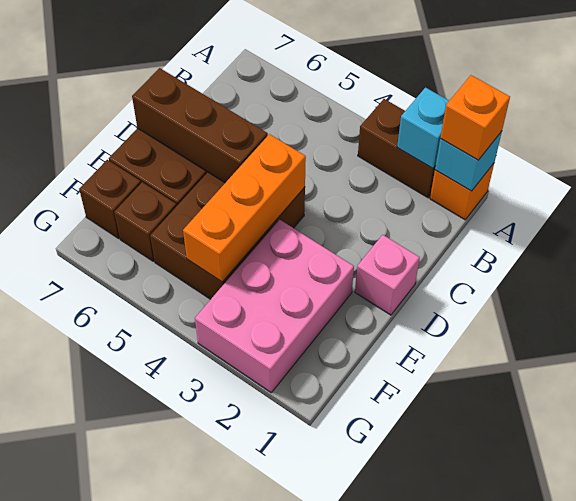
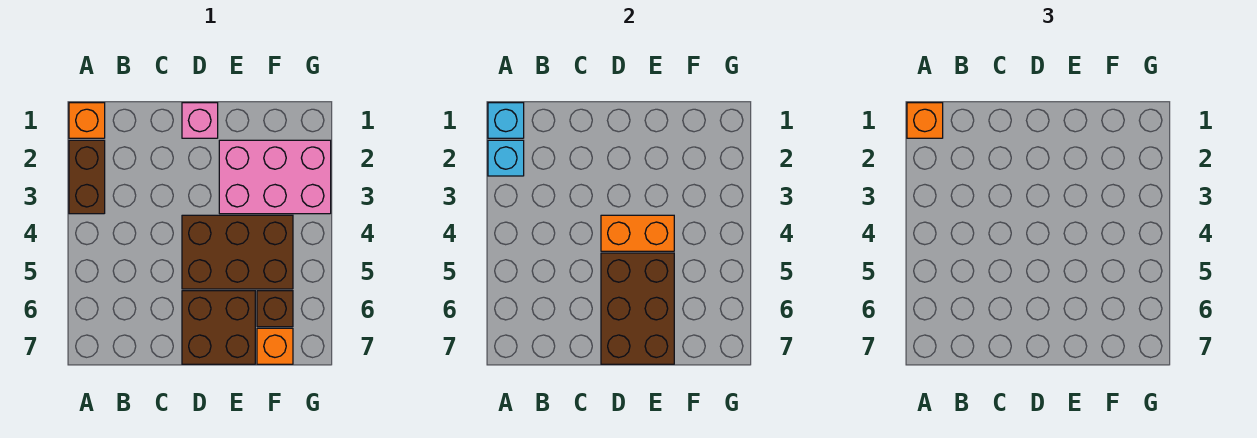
orange brick D4:F4 level 2 -> orange brick D4:E4 level 2
brown brick D5:D7 level 2 -> brown brick D5:E7 level 2
brown brick F7 level 1 -> orange brick F7 level 1

